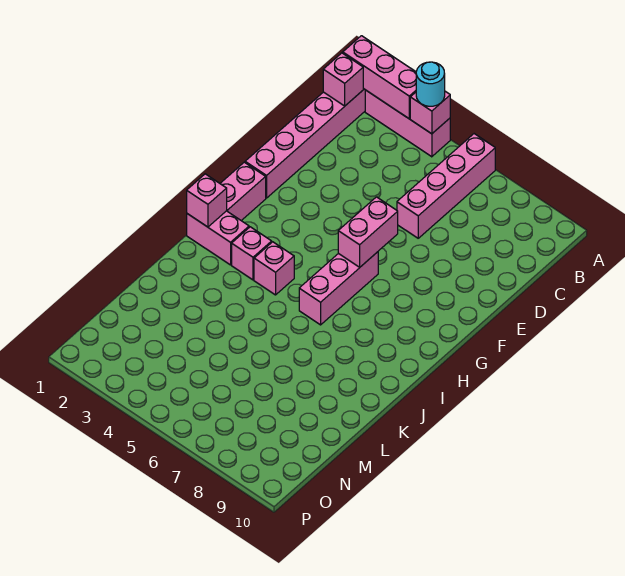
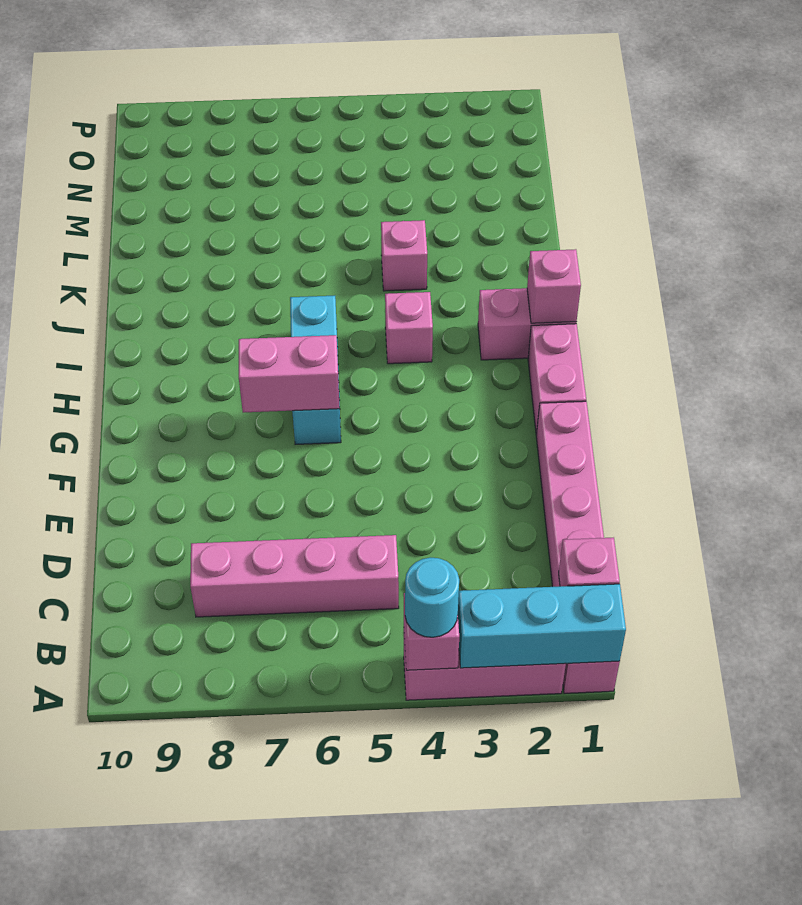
pink brick A1:A3 level 2 -> cyan brick A1:A3 level 2
pink brick A6:D6 level 1 -> pink brick C5:C8 level 1
pink brick F6:G6 level 2 -> pink brick G6:G7 level 2
pink brick G6:I6 level 1 -> cyan brick G6:I6 level 1
pink brick I3 level 1 -> pink brick K4 level 1

